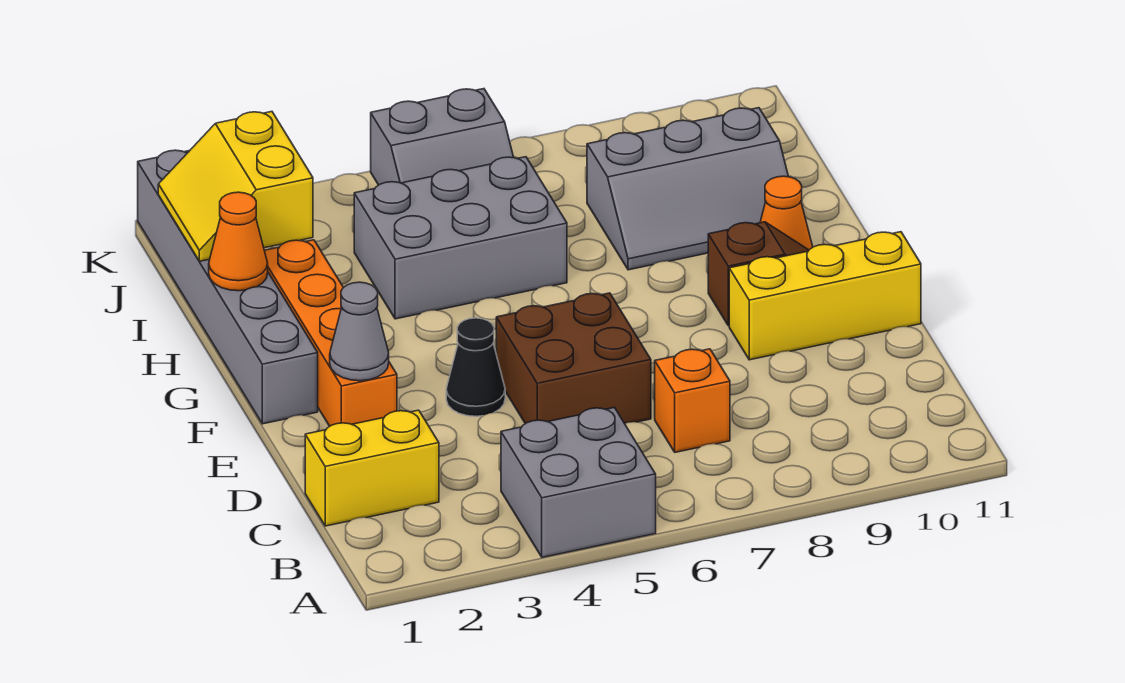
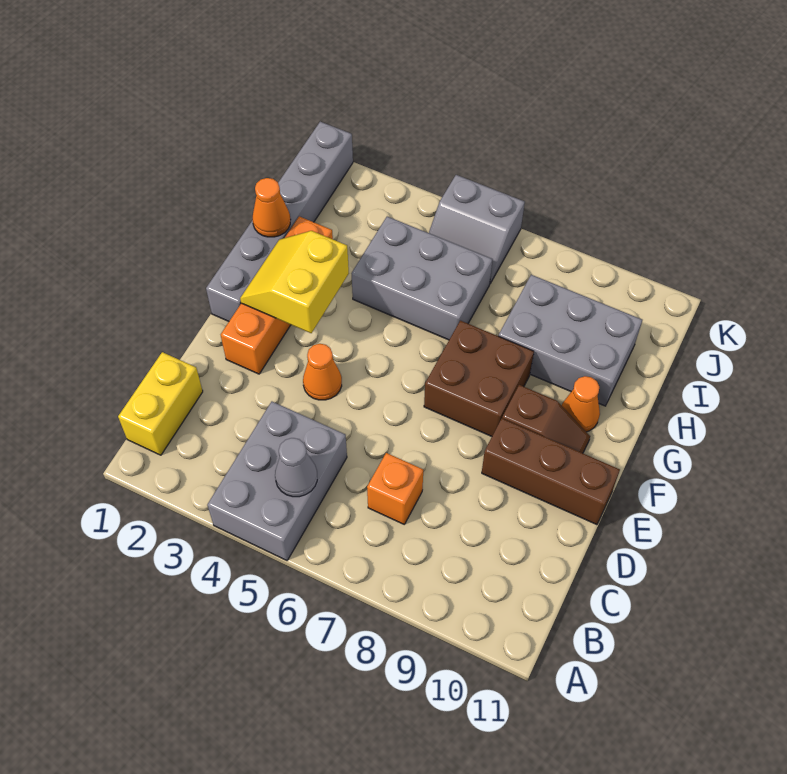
grey brick A4:B5 level 1 -> grey brick A4:C5 level 1
yellow brick C1:C2 level 1 -> yellow brick B1:C1 level 1
brown brick D5:E6 level 1 -> brown brick F7:G8 level 1
grey cone E2 level 2 -> grey cone B5 level 2
black cone E4 level 1 -> orange cone E4 level 1
yellow brick E9:E11 level 1 -> brown brick E9:E11 level 1
grey slope H8:I10 level 1 top I -> grey brick H8:I10 level 1
yellow slope I1:J2 level 2 top 2 -> yellow slope F2:G3 level 2 top 3

